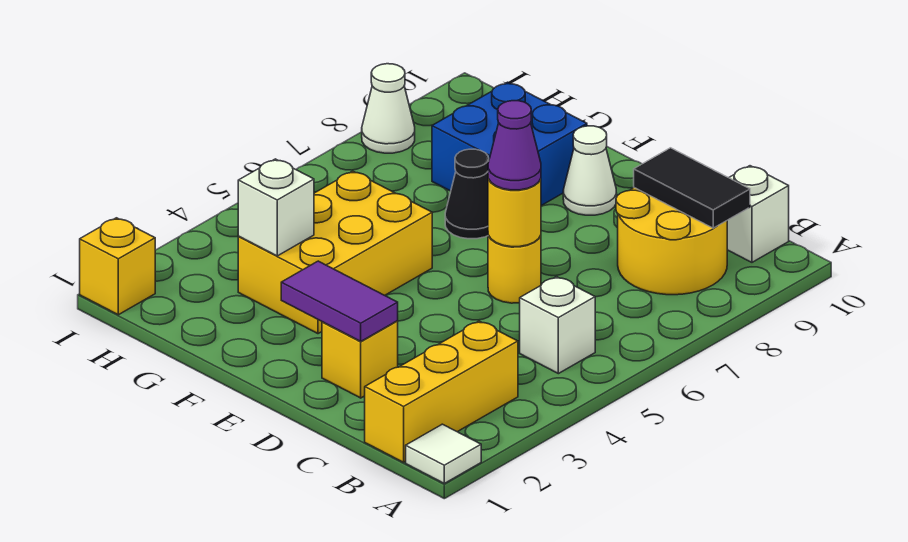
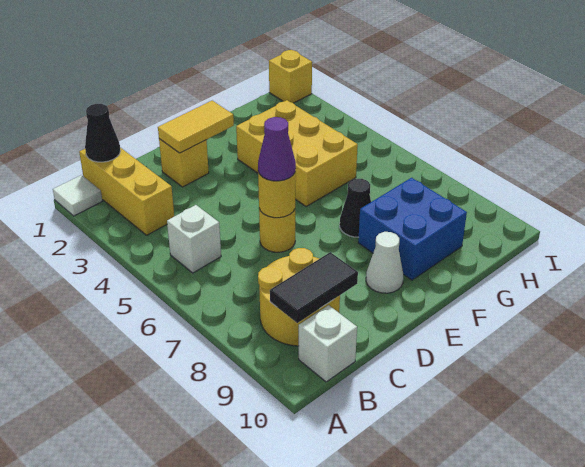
none -> black cone B1 level 2
purple tile D2:E2 level 2 -> yellow tile D2:E2 level 2
white brick G3 level 2 -> none
white cone I8 level 1 -> none

